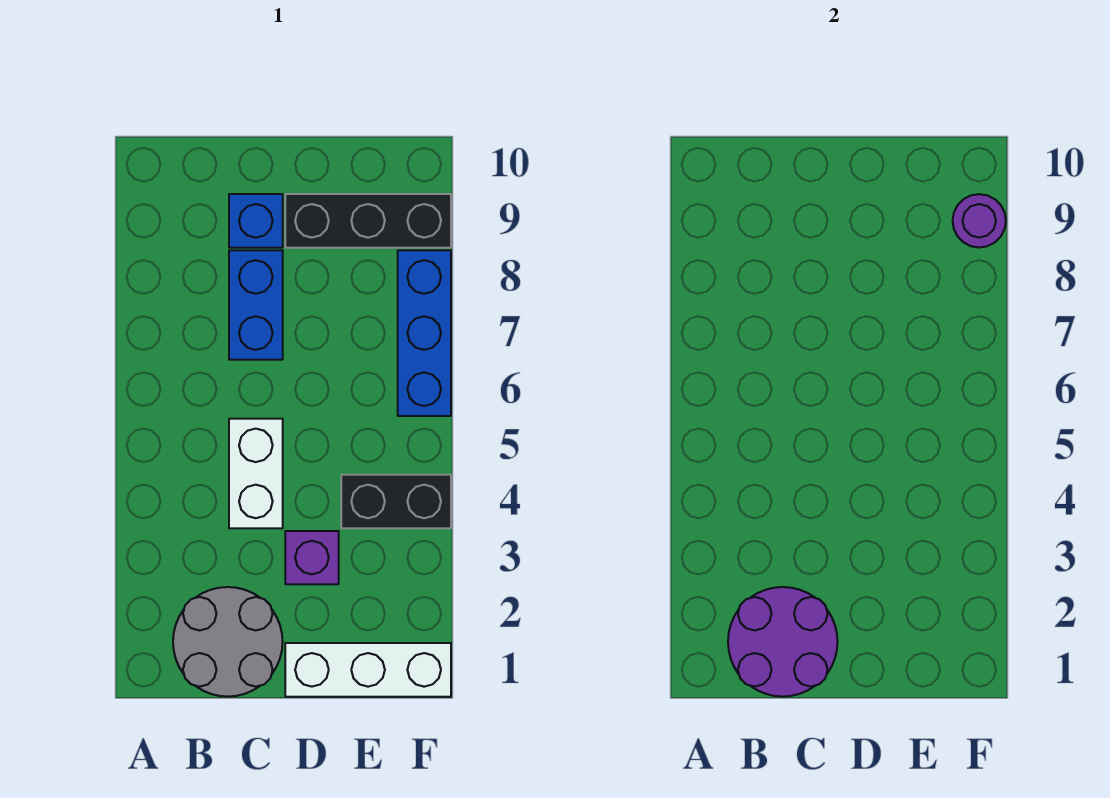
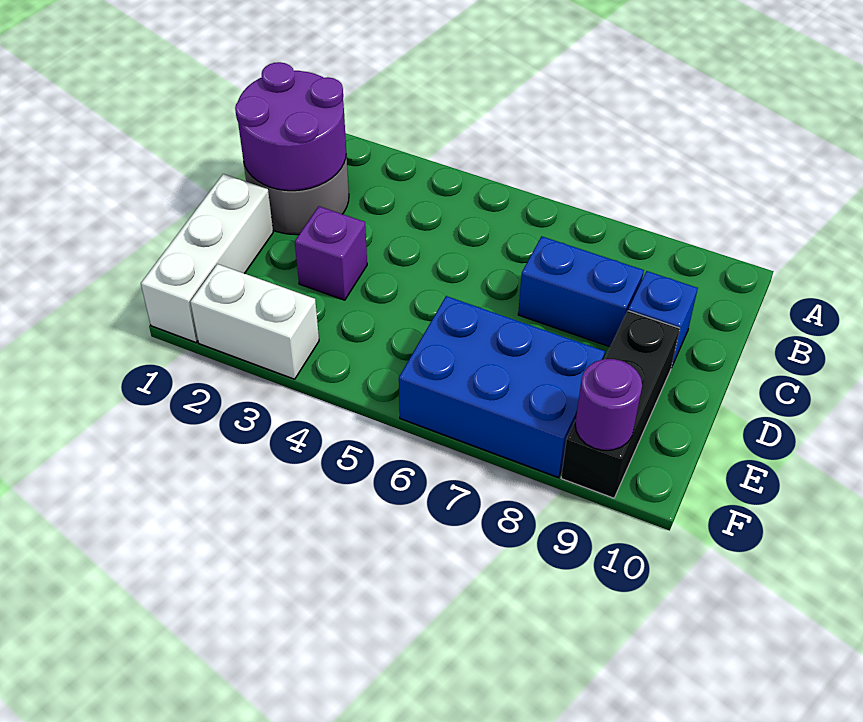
white brick C4:C5 level 1 -> white brick F2:F3 level 1
black brick E4:F4 level 1 -> none
blue brick F6:F8 level 1 -> blue brick E6:F8 level 1

